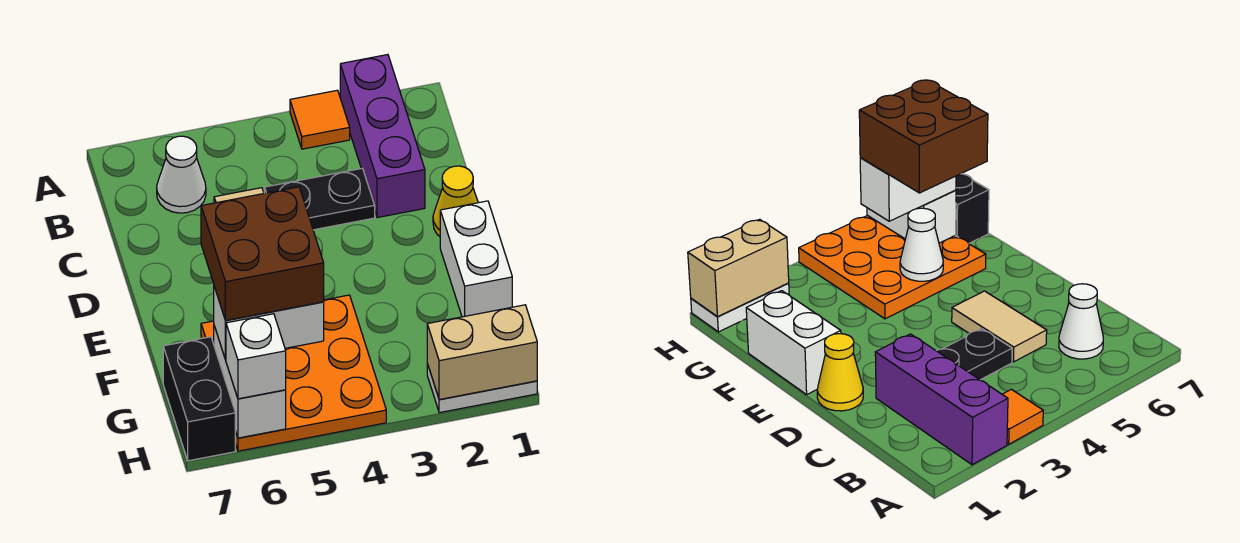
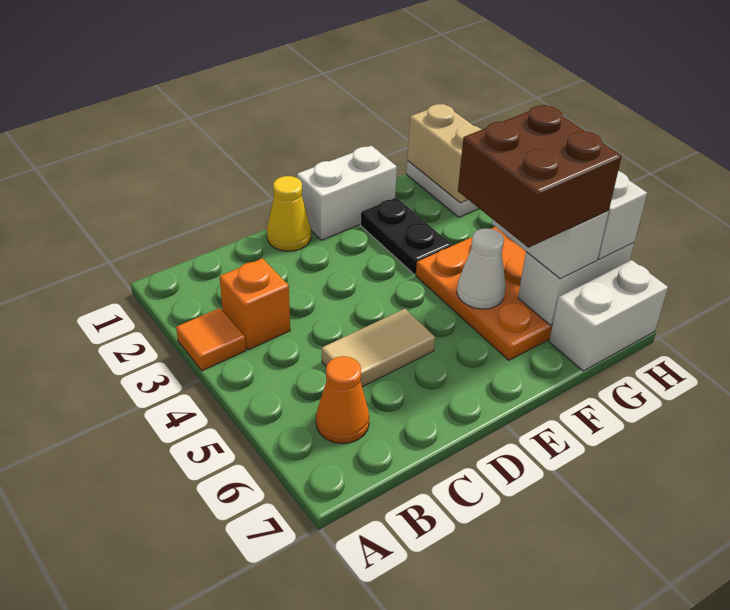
purple brick A2:C2 level 1 -> none
none -> orange brick B3 level 1
white cone B6 level 1 -> orange cone B6 level 1
black plate C3:C4 level 1 -> black plate F2:F3 level 1
black brick G7:H7 level 1 -> white brick G7:H7 level 1

